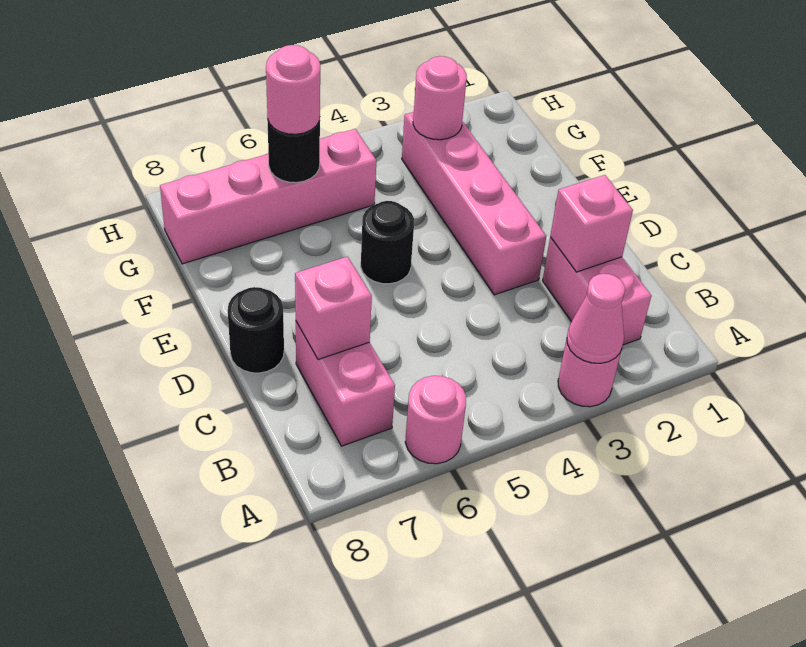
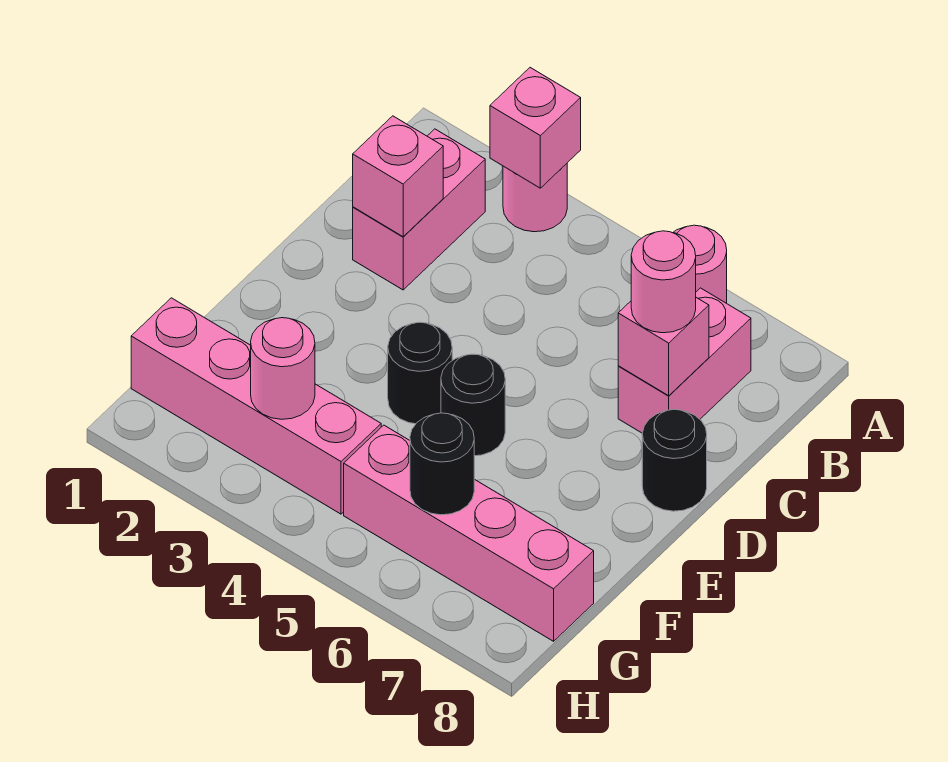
pink cone A3 level 2 -> pink brick A3 level 2
pink brick D3:G3 level 1 -> pink brick G1:G4 level 1
none -> black round brick E4 level 1
pink round brick G6 level 3 -> pink round brick C7 level 3

